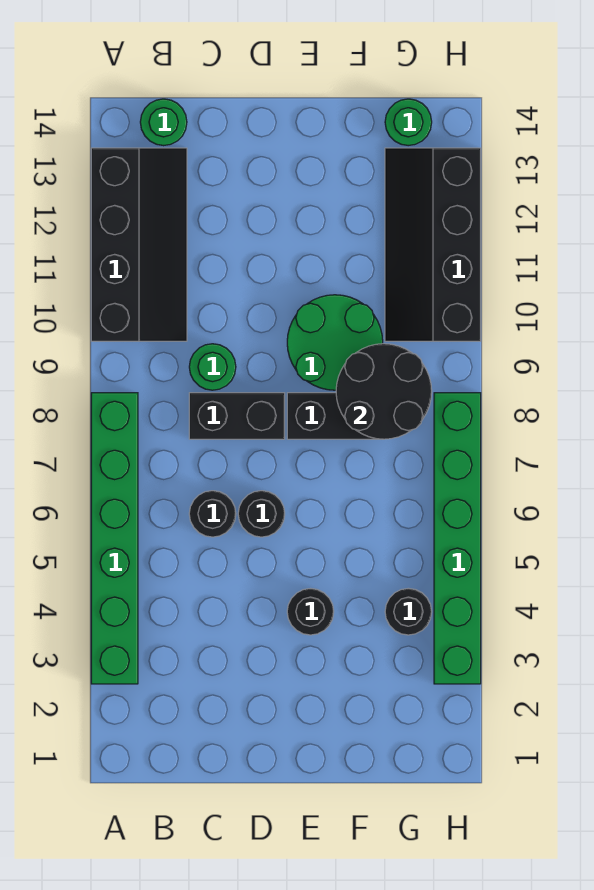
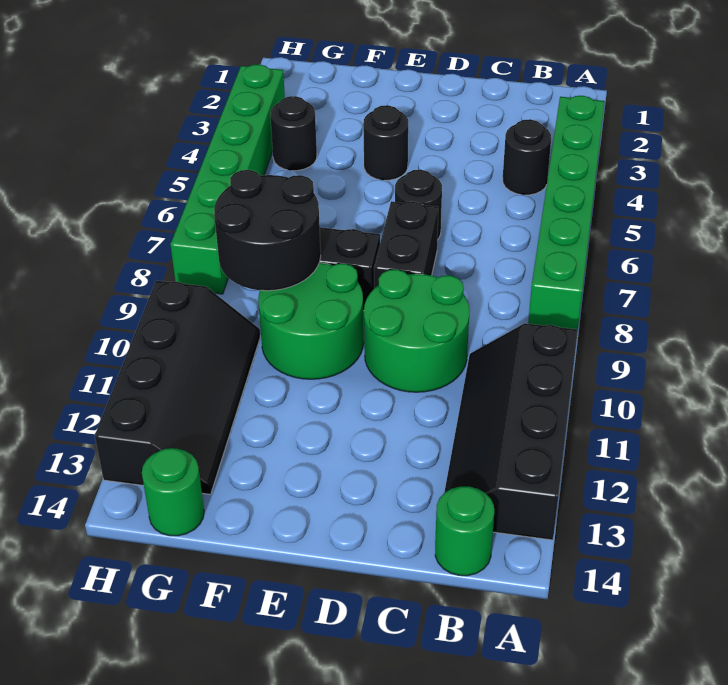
black round brick C6 level 1 -> black round brick B4 level 1
black brick C8:D8 level 1 -> black brick D7:D8 level 1
green round brick C9 level 1 -> green round brick C9:D10 level 1

